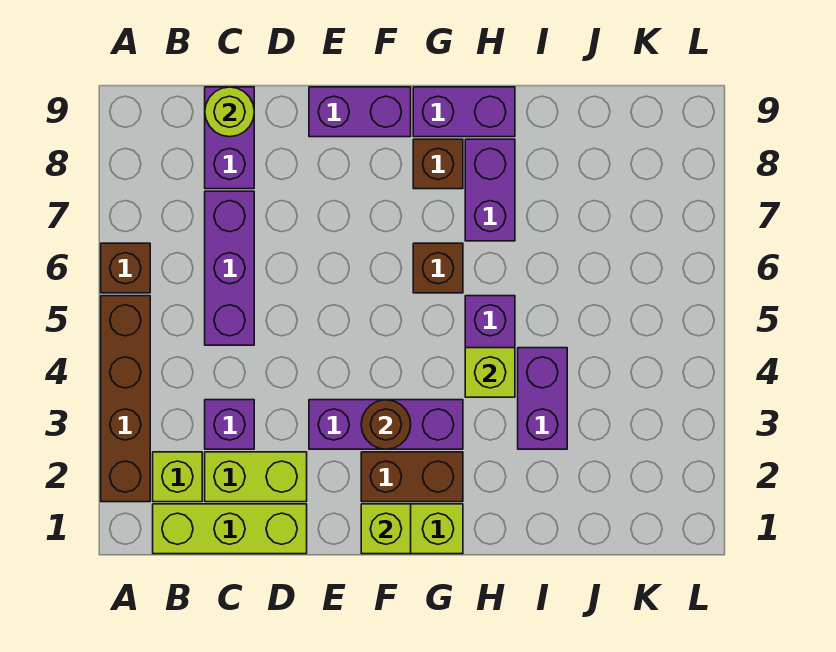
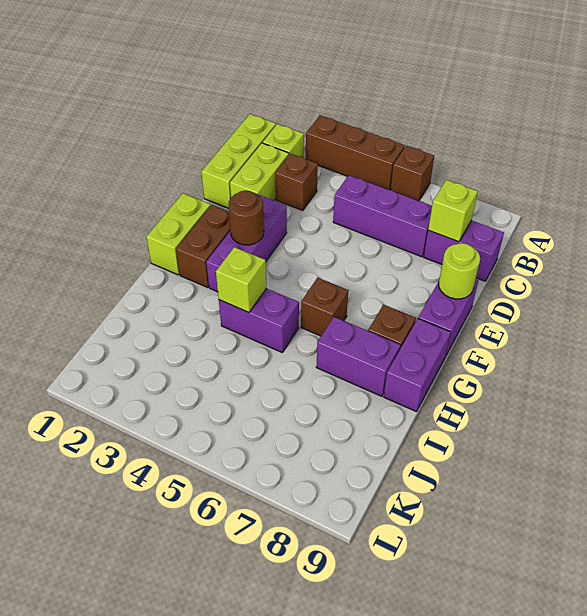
brown brick A2:A5 level 1 -> brown brick A3:A5 level 1
purple brick C3 level 1 -> brown brick C3 level 1
lime round brick C9 level 2 -> lime round brick E9 level 2
lime brick F1 level 2 -> lime brick C8 level 2
purple brick I3:I4 level 1 -> none

